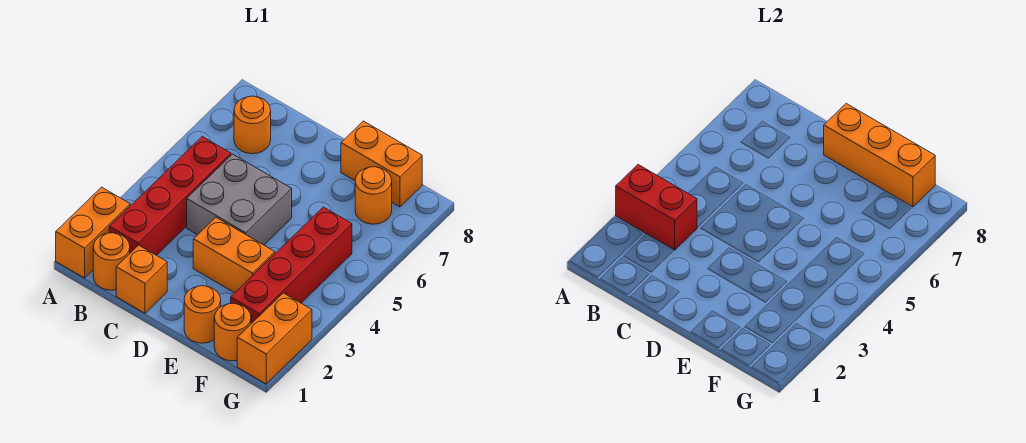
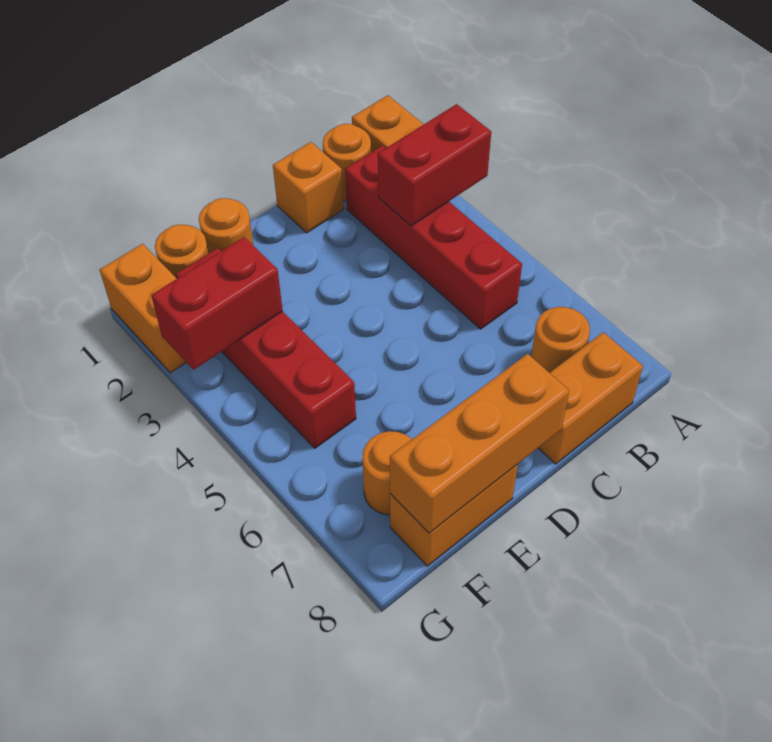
grey brick C4:D5 level 1 -> none
orange brick D3:E3 level 1 -> orange brick B8:C8 level 1
none -> red brick F3:G3 level 2

